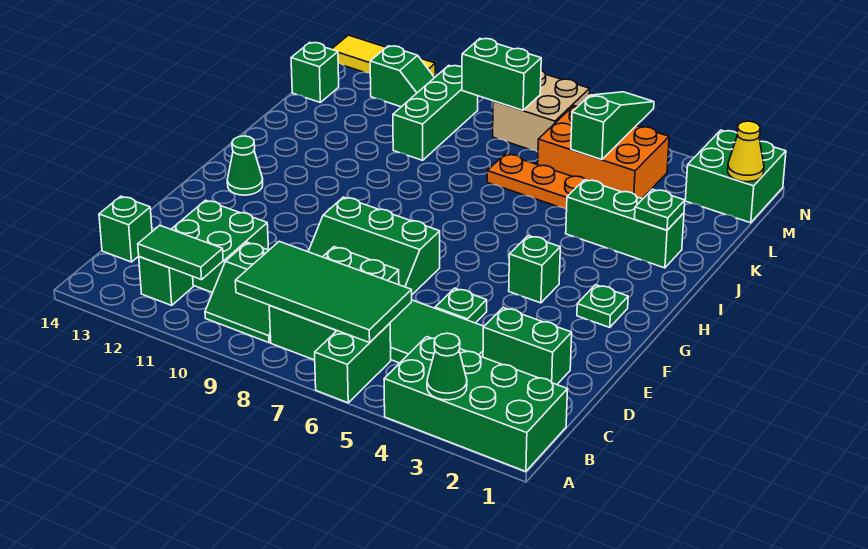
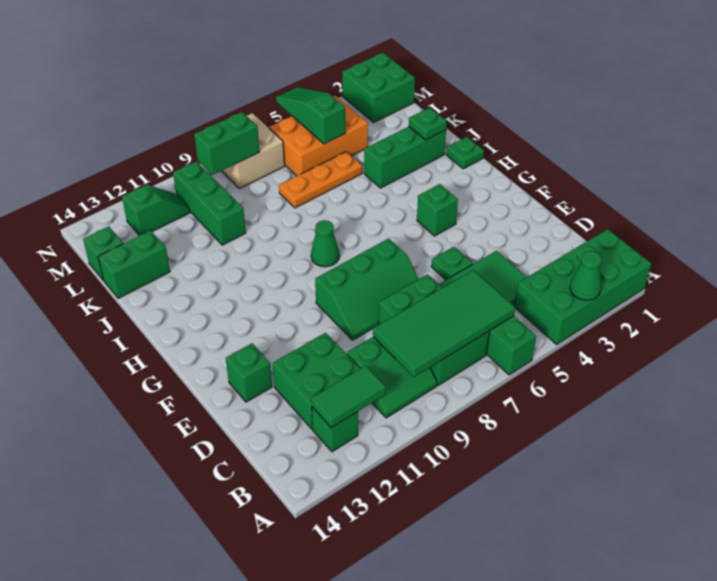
green brick C14 level 1 -> green brick E13 level 1
green brick D2:D3 level 1 -> green brick K13:K14 level 1
green plate G2 level 1 -> green plate I1 level 1
green cone G13 level 1 -> green cone H8 level 1
yellow cone M1 level 2 -> none
yellow tile N12:N14 level 1 -> none

